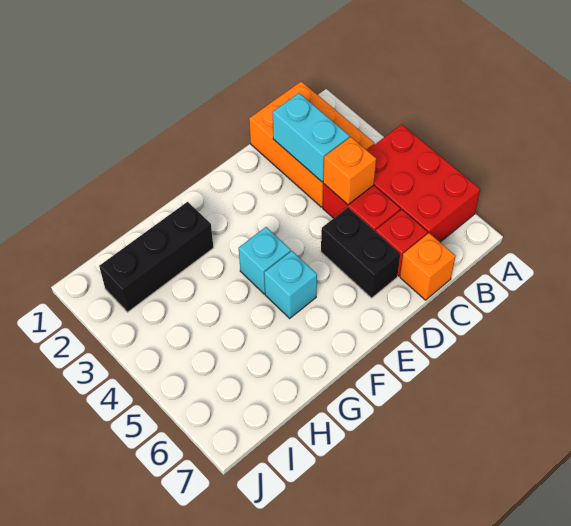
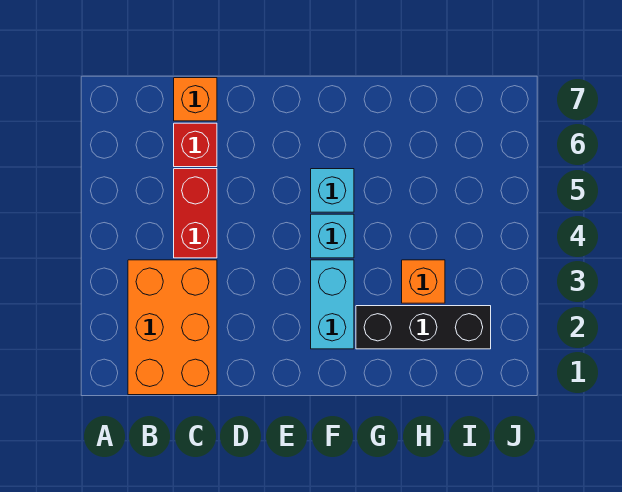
red brick A4:B6 level 1 -> none
cyan brick C2:C3 level 2 -> cyan brick F2:F3 level 1
orange brick C4 level 2 -> orange brick H3 level 1
black brick D5:D6 level 1 -> none

